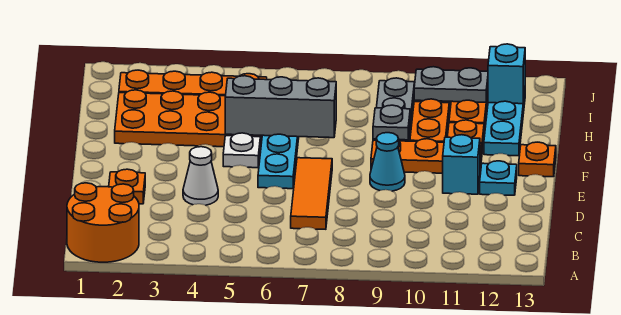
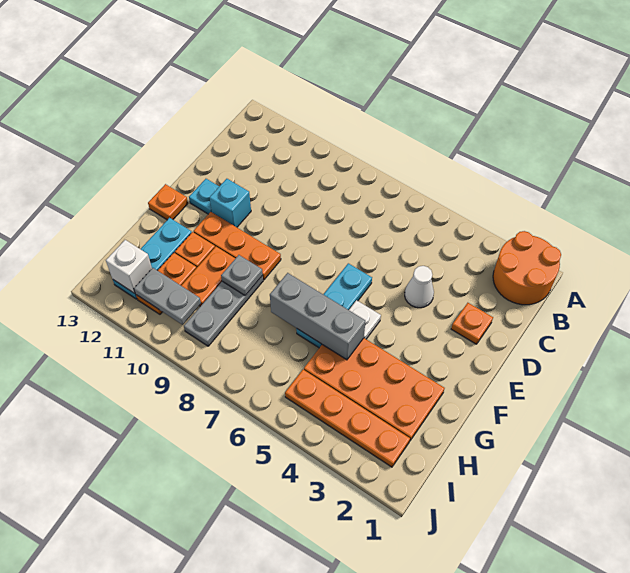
orange tile C7:E7 level 1 -> none
cyan cone E9 level 1 -> none
cyan brick I12 level 2 -> white brick I12 level 2

